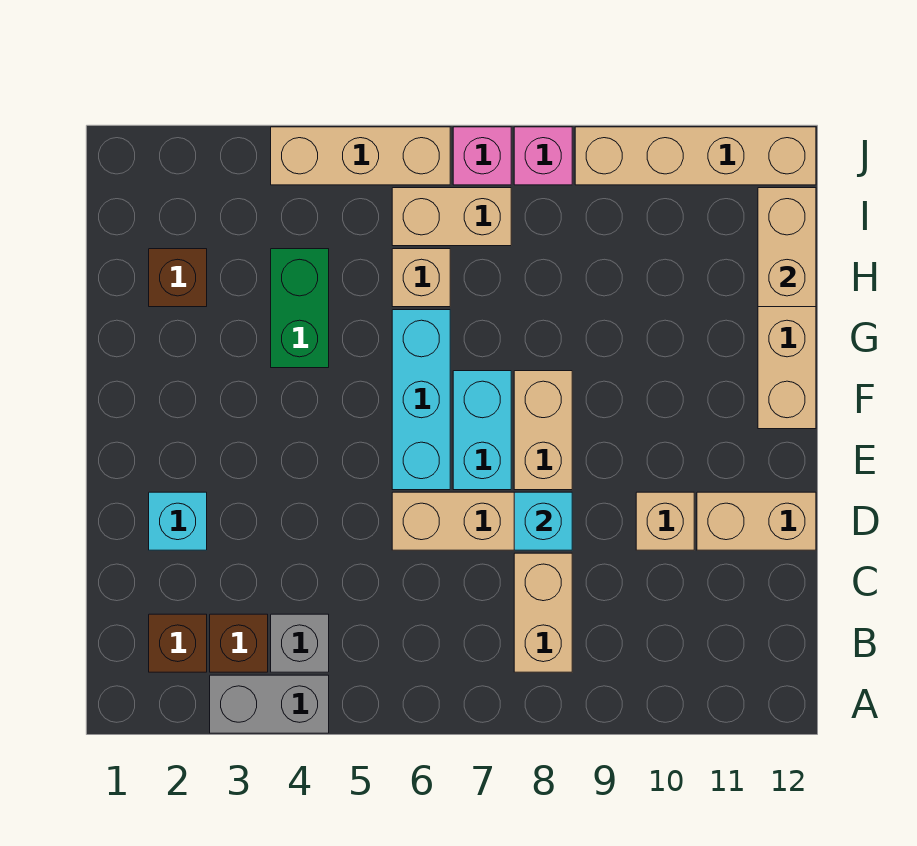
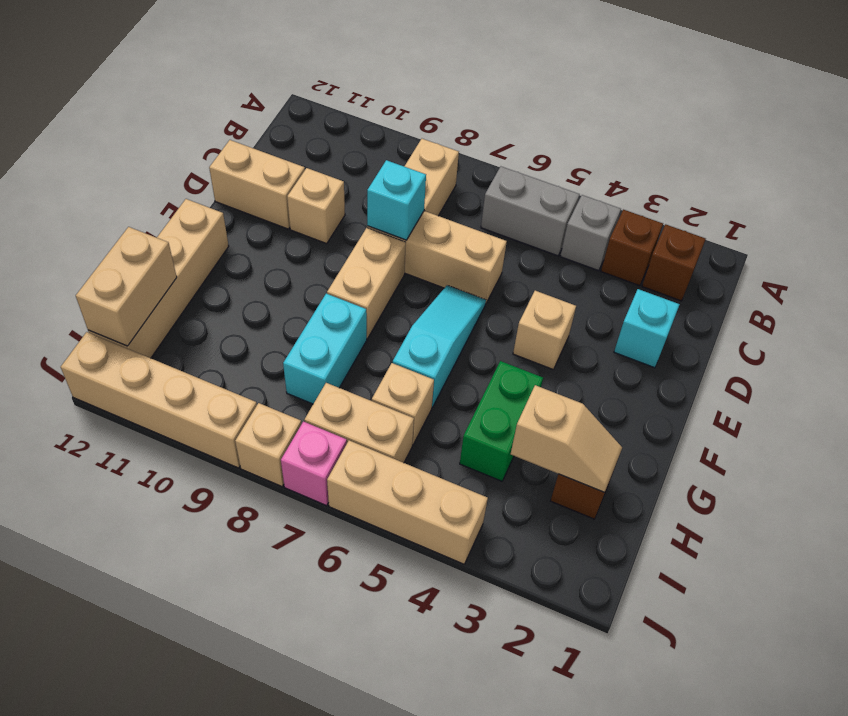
grey brick A3:A4 level 1 -> grey brick B5:B6 level 1
none -> tan brick E4 level 1
cyan brick E6:G6 level 1 -> cyan slope E6:G6 level 1 top G
cyan brick E7:F7 level 1 -> cyan brick G8:H8 level 1
none -> tan slope H2:H3 level 2 top 3
pink brick J8 level 1 -> tan brick J8 level 1

